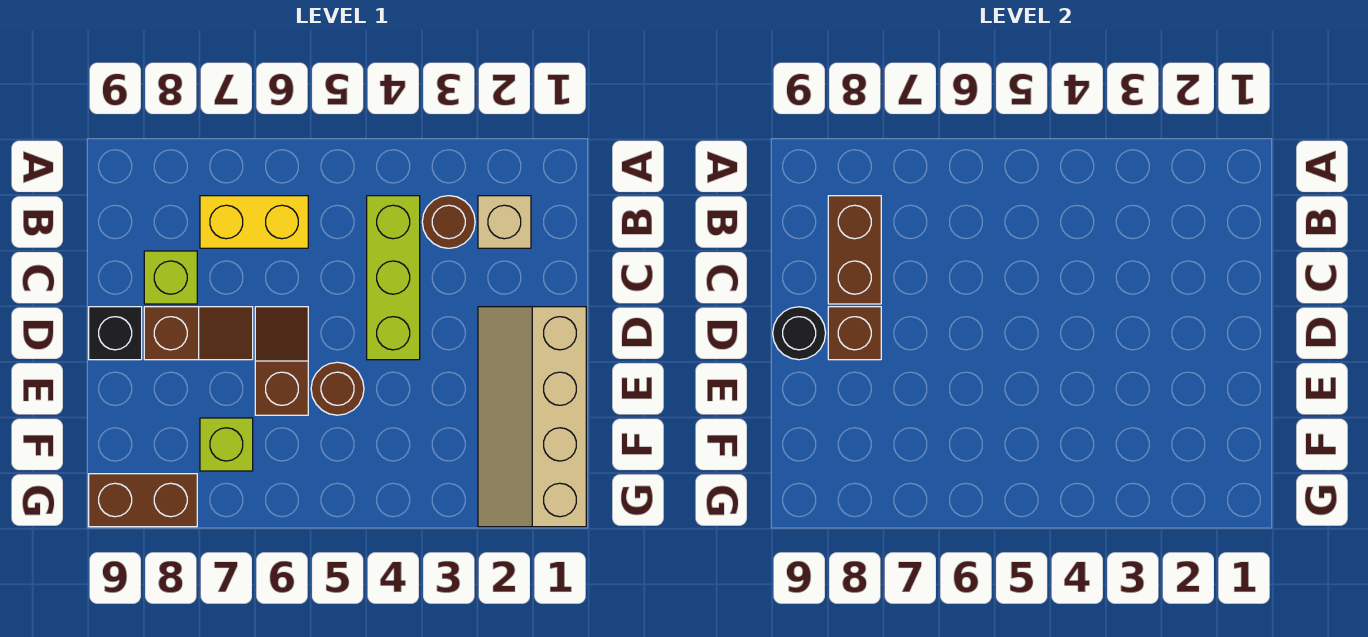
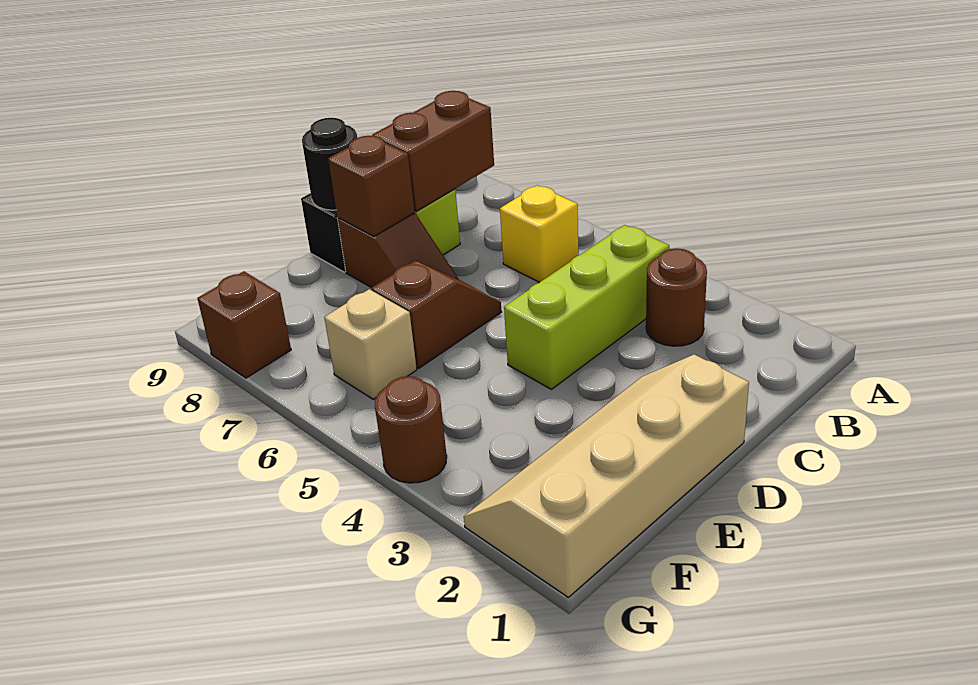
tan brick B2 level 1 -> tan brick F6 level 1
yellow brick B6:B7 level 1 -> yellow brick B6 level 1
brown round brick E5 level 1 -> brown round brick G4 level 1
lime brick F7 level 1 -> none
brown brick G8:G9 level 1 -> brown brick G8 level 1

